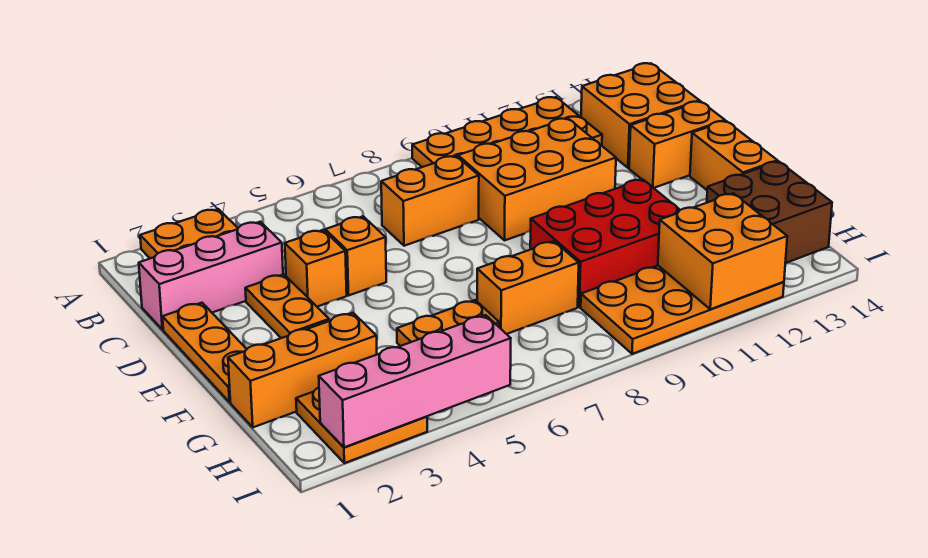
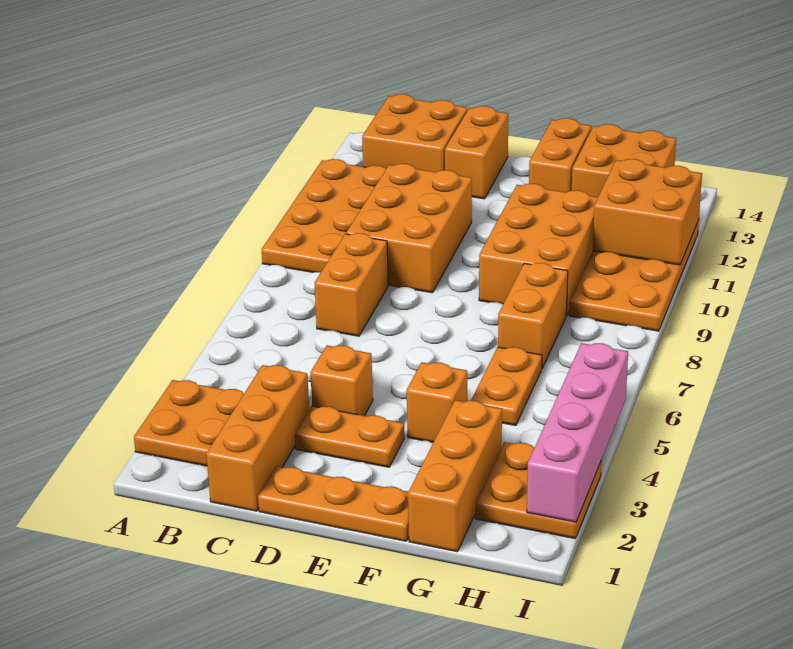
pink brick C1:C3 level 1 -> orange brick C1:C3 level 1
orange brick D5 level 1 -> orange brick F4 level 1
orange brick E14:F14 level 1 -> orange brick F13:F14 level 1
red brick F9:G11 level 1 -> orange brick F9:G11 level 1
brown brick G13:H14 level 1 -> orange brick G13:H14 level 1

